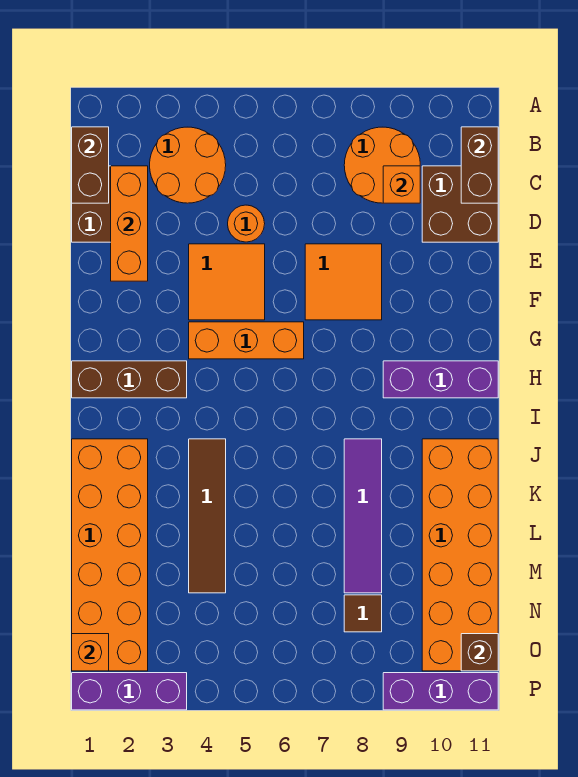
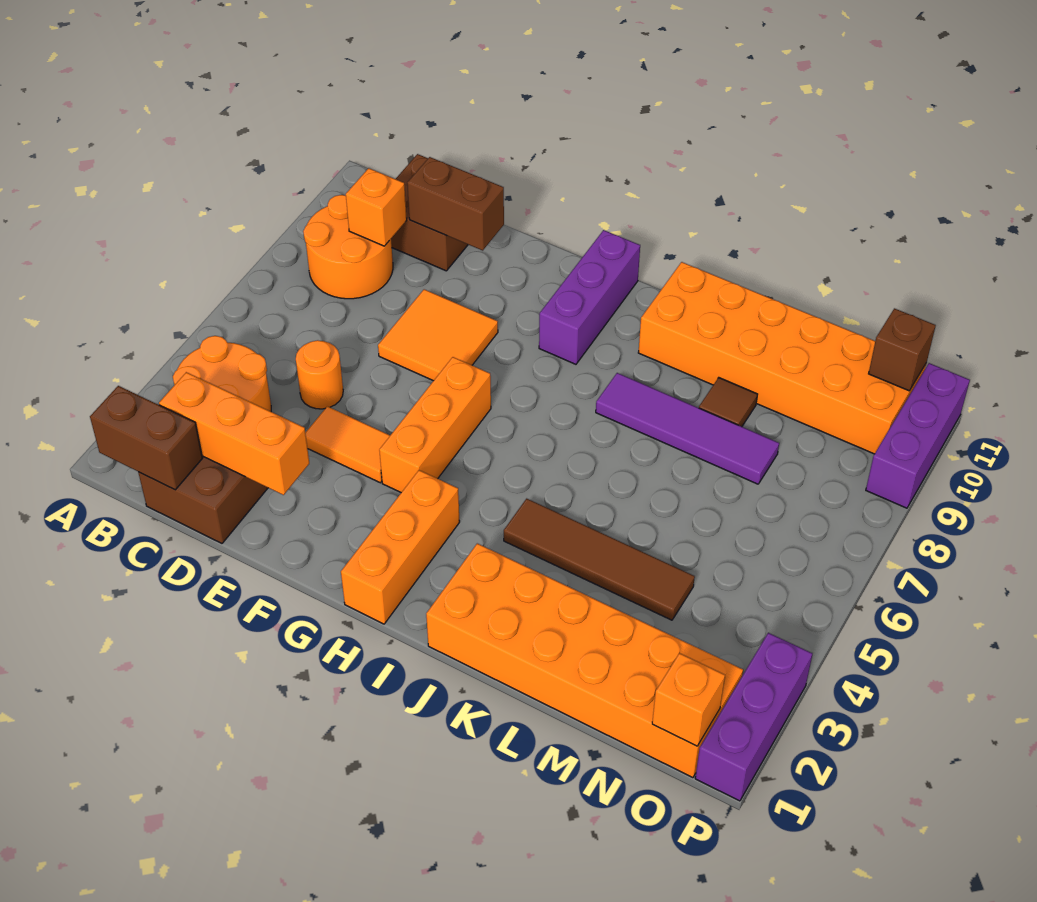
brown brick B11:C11 level 2 -> brown brick D10:E10 level 2
orange tile E4:F5 level 1 -> orange tile E4:F4 level 1
brown brick H1:H3 level 1 -> orange brick H1:H3 level 1
brown tile N8 level 1 -> brown tile L9 level 1

